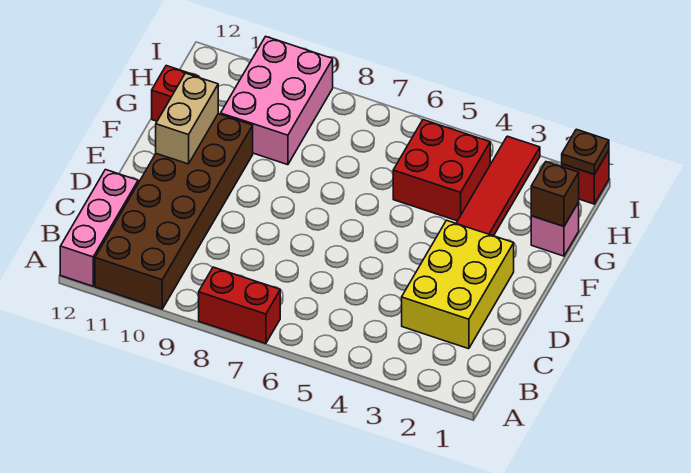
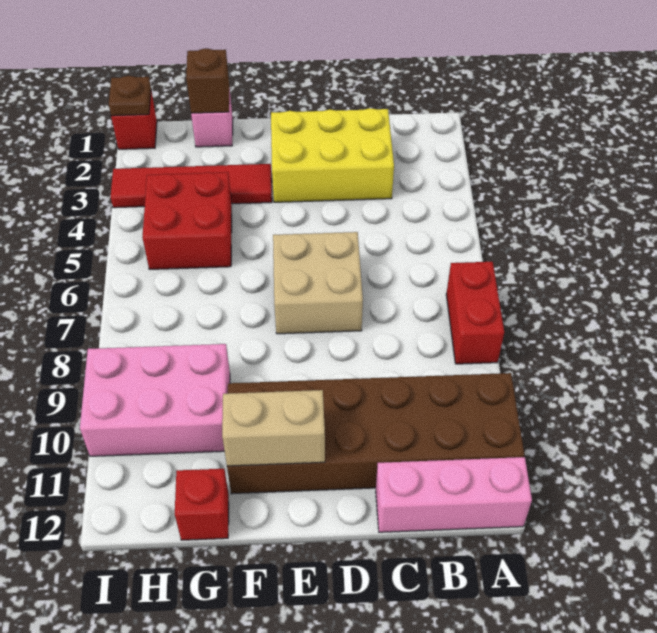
none -> tan brick D6:E7 level 1

